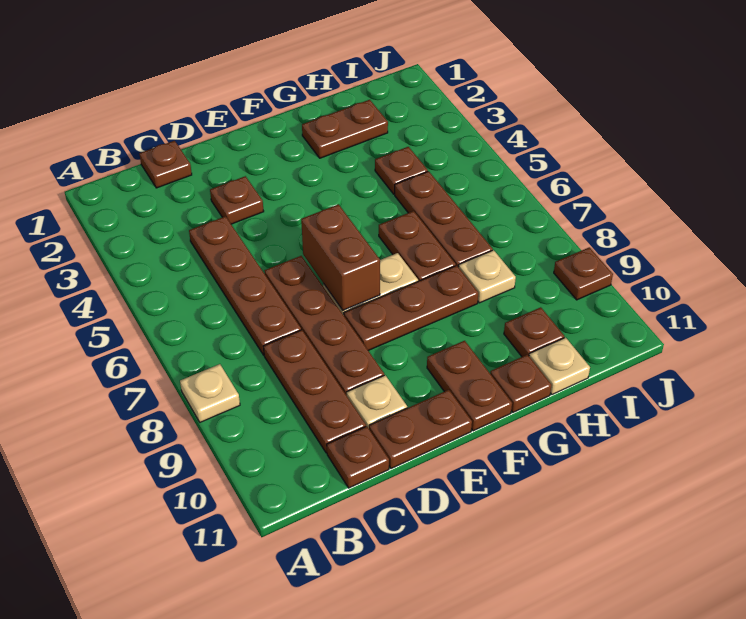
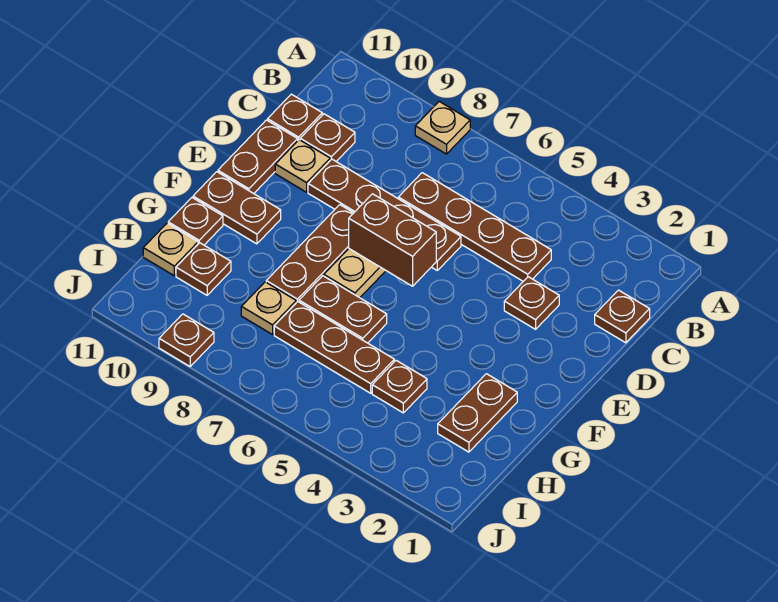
brown plate C8:C10 level 1 -> brown plate C10 level 1

